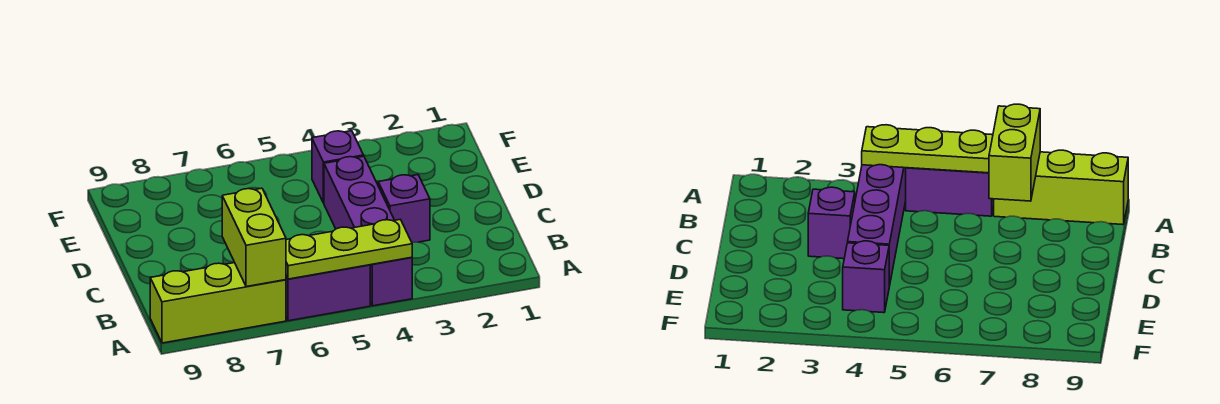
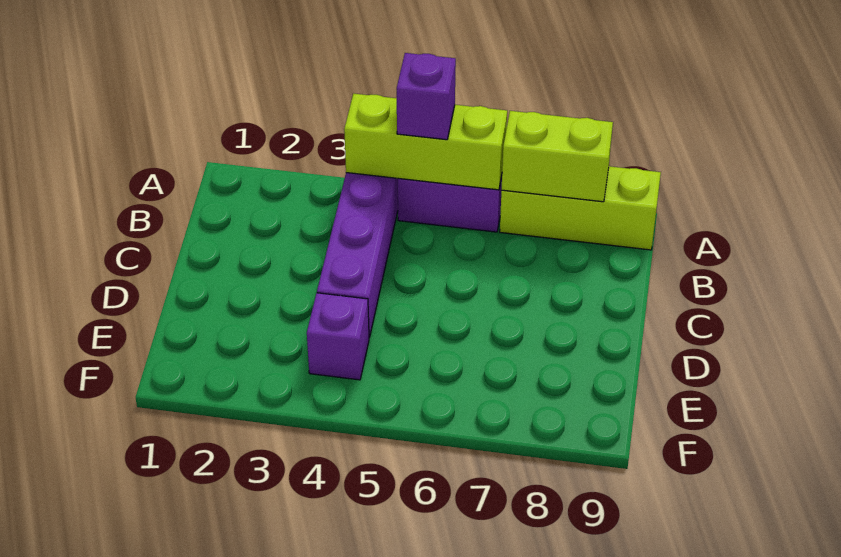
lime plate A4:A6 level 2 -> lime brick A4:A6 level 2
lime brick A7:B7 level 2 -> lime brick A7:A8 level 2
purple brick C3 level 1 -> purple brick A5 level 3

